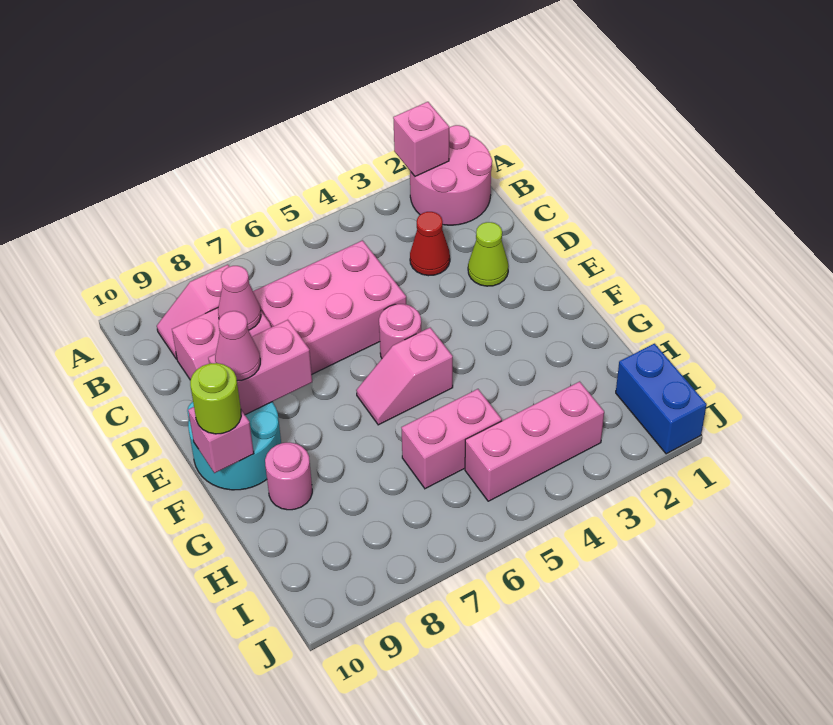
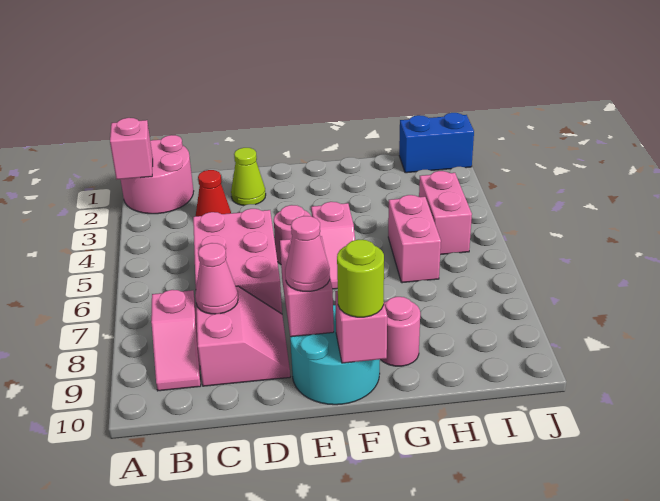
pink brick I3:I5 level 1 -> pink brick I4:I5 level 1

